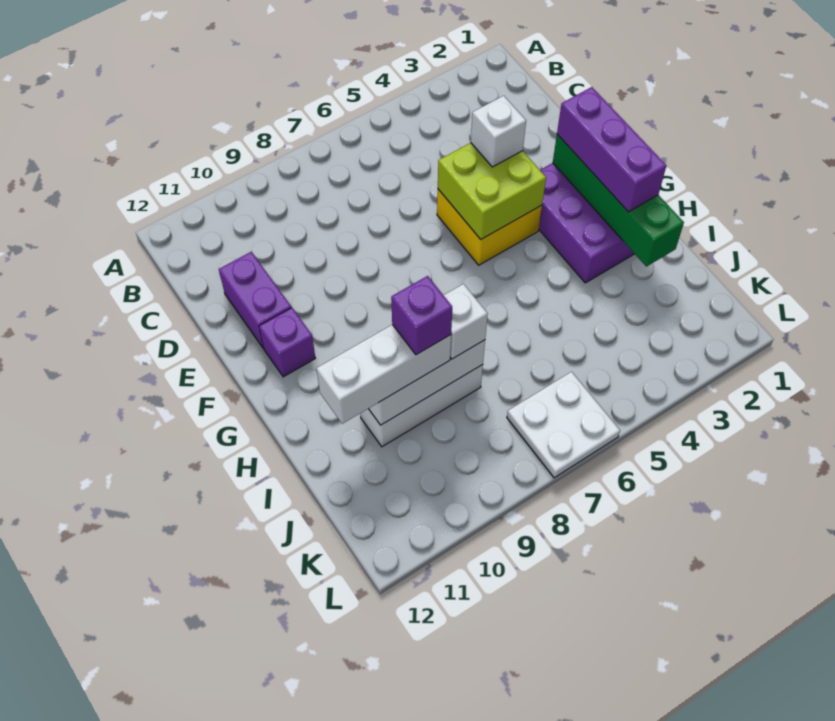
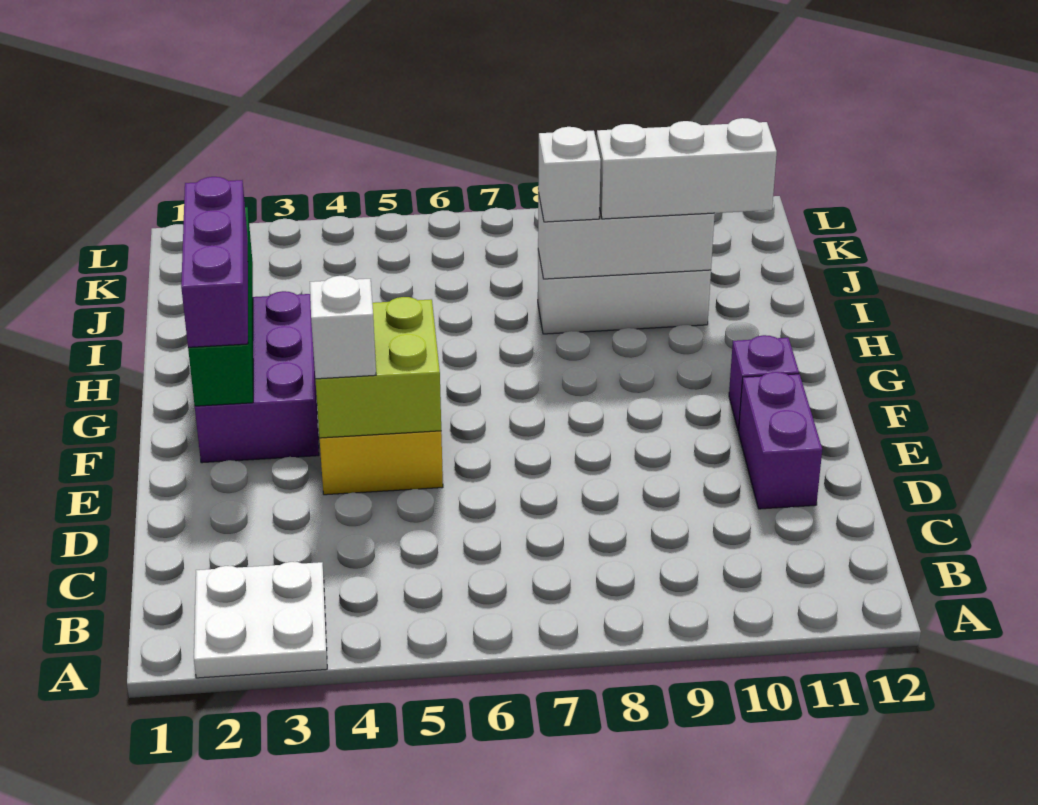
purple brick I9 level 4 -> none
white plate K6:L7 level 1 -> white plate A2:B3 level 1

